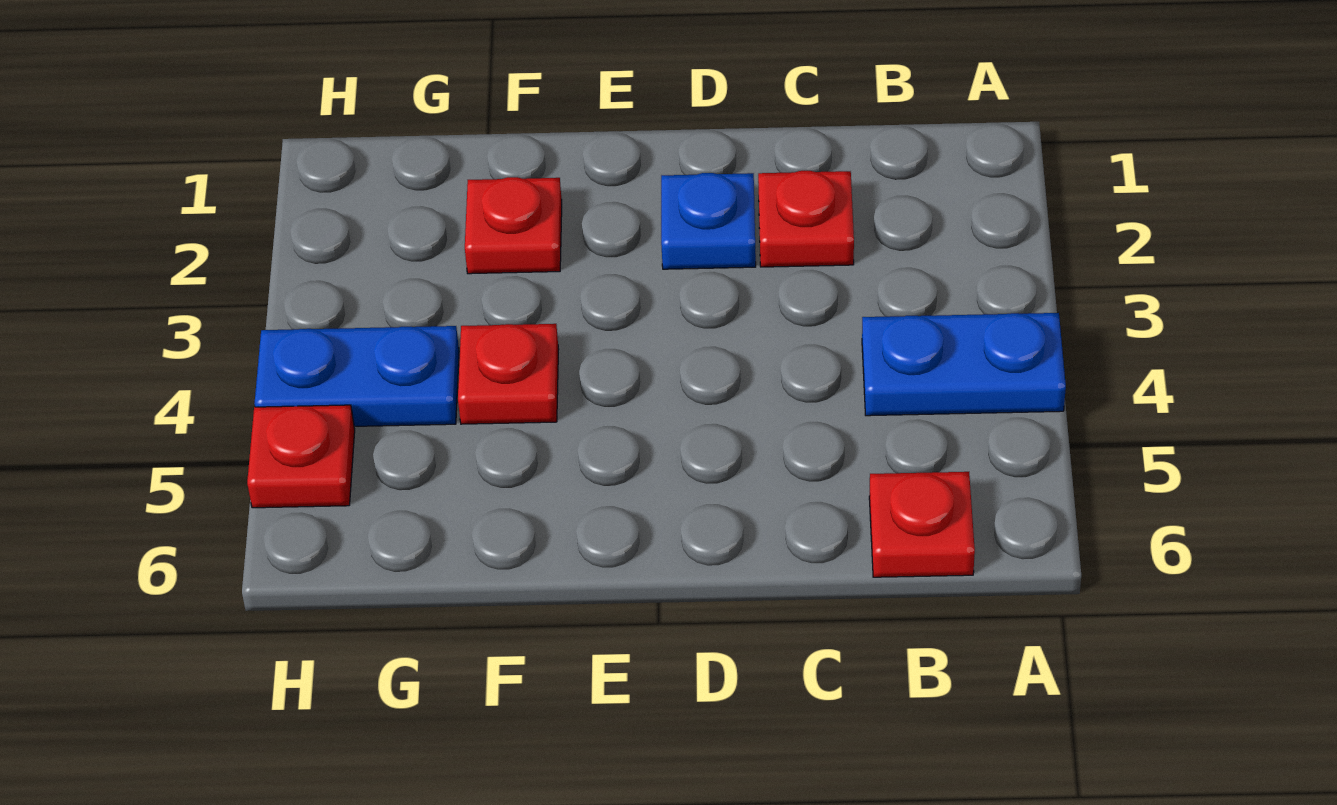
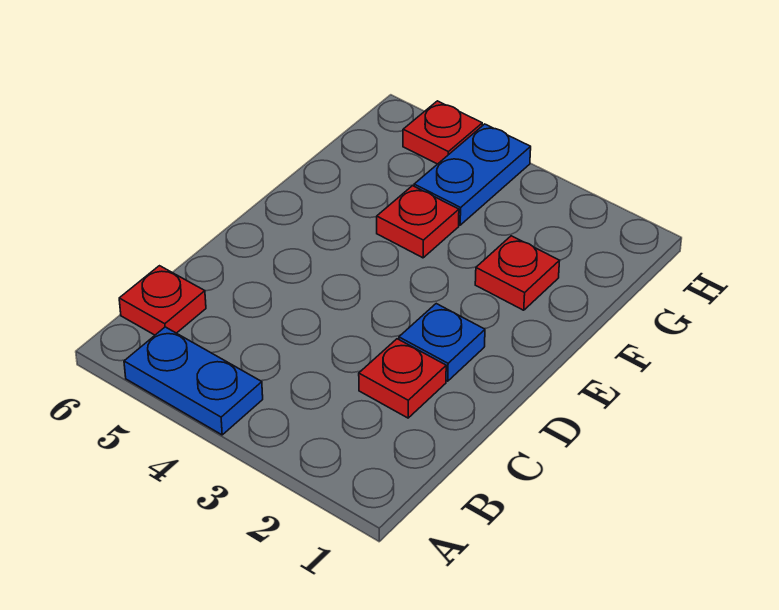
blue plate A4:B4 level 1 -> blue plate A4:A5 level 1

